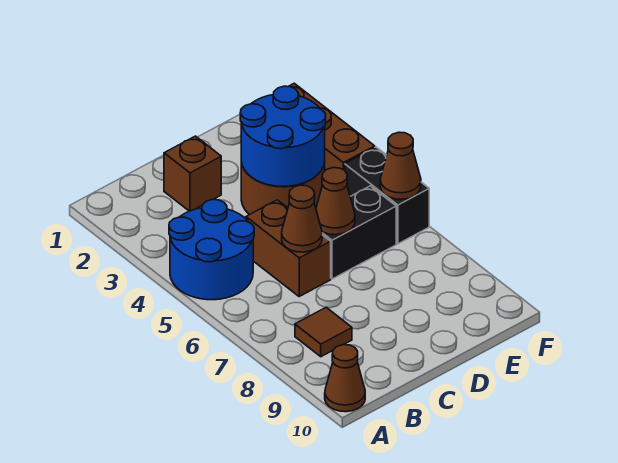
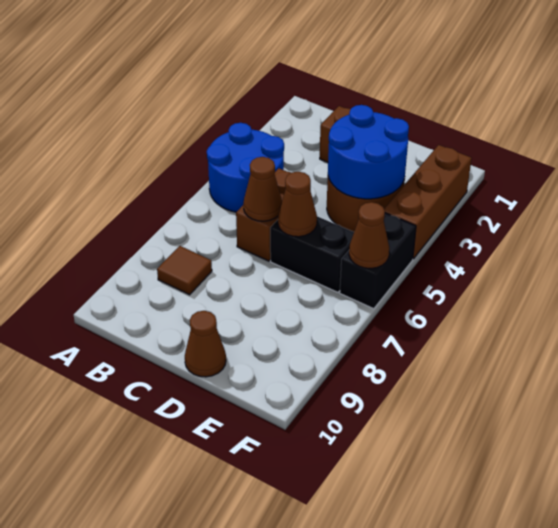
brown cone A10 level 1 -> brown cone D10 level 1

